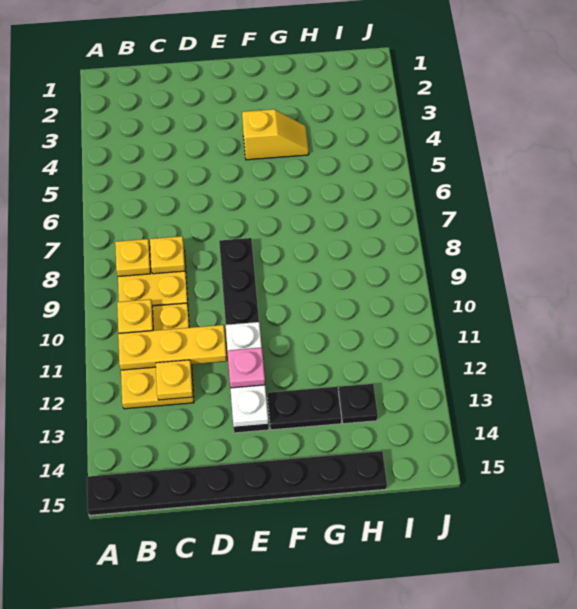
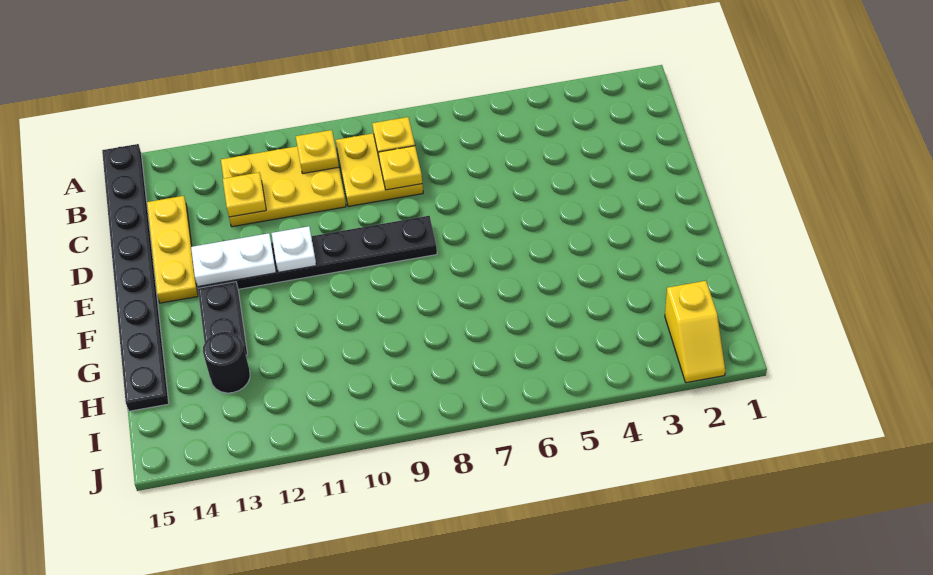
yellow plate B11:D11 level 2 -> yellow plate C14:E14 level 1
pink plate E12 level 3 -> none
yellow slope F4:G4 level 1 top F -> yellow slope I2:J2 level 1 top I
black plate H13 level 1 -> black round brick H13 level 1

